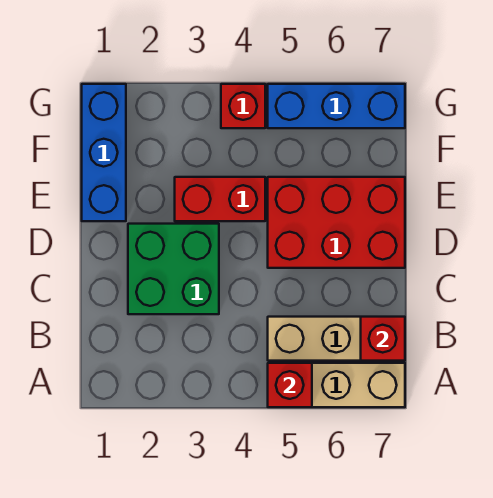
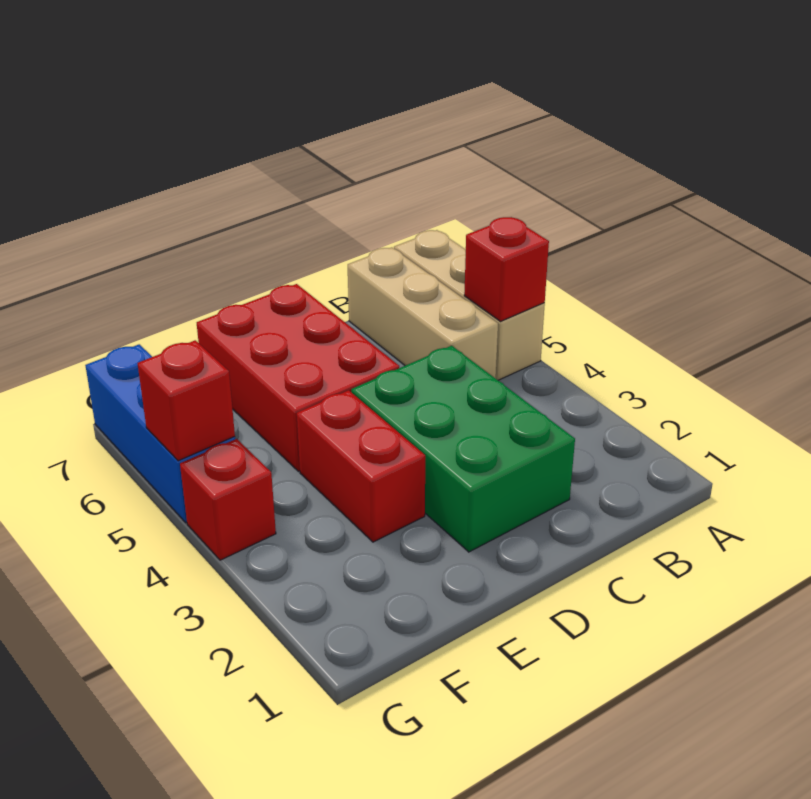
red brick B7 level 2 -> red brick G5 level 2
green brick C2:D3 level 1 -> green brick C2:D4 level 1
blue brick E1:G1 level 1 -> none

